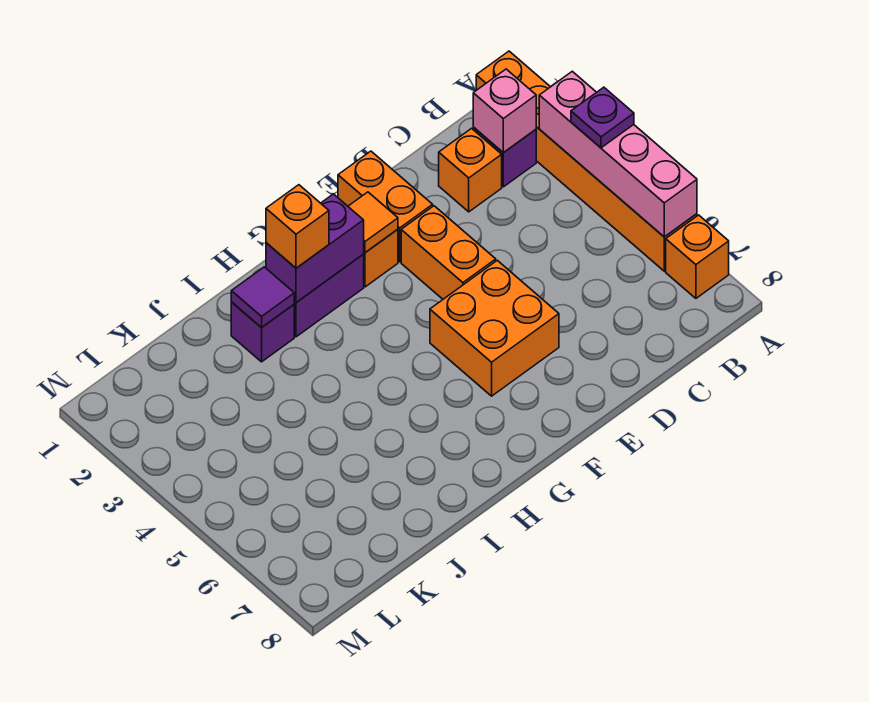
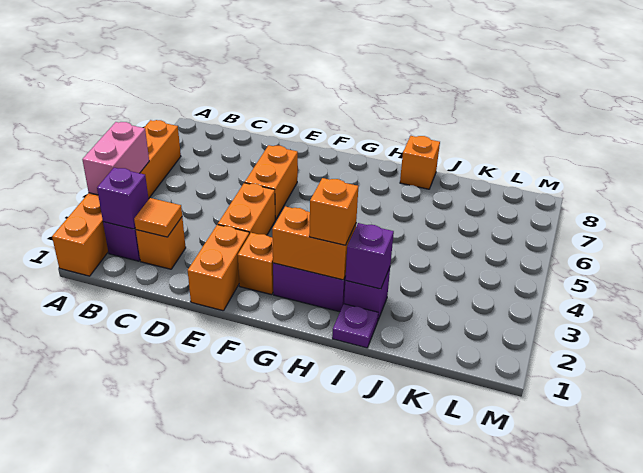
pink brick A3:A6 level 2 -> pink brick A3:A4 level 2
purple plate A4 level 3 -> purple plate I1 level 1
orange brick A7 level 1 -> orange brick I8 level 1
pink brick B2 level 2 -> purple brick B2 level 2
orange brick E5:F6 level 1 -> orange brick E5:E6 level 1
orange tile F2 level 2 -> orange tile C2 level 2
purple brick G2:H2 level 2 -> orange brick G2:H2 level 2
purple tile I2 level 2 -> purple brick I2 level 2

